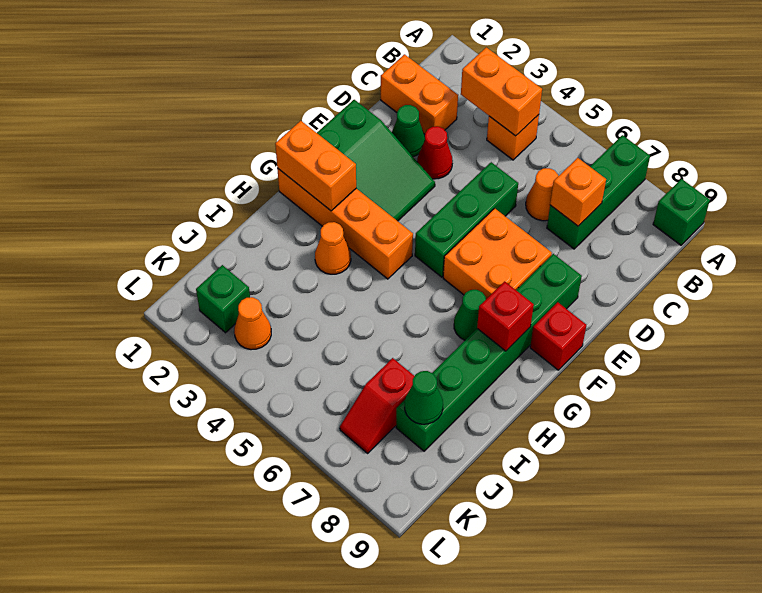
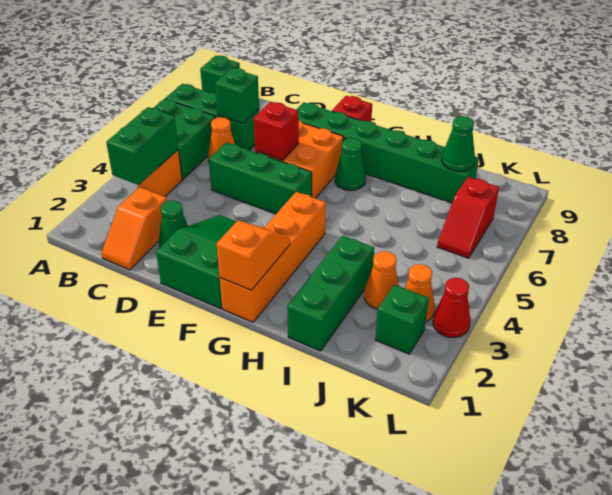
none -> green brick A5:B6 level 1
orange brick B3:B4 level 2 -> green brick B3:B4 level 2
orange brick C1:C2 level 1 -> orange slope C1:C2 level 1 top 2
orange brick C7 level 2 -> green brick C7 level 2
red cone D3 level 1 -> red cone L3 level 1
orange brick G1:G2 level 2 -> orange slope G1:G2 level 2 top 1
red brick G8 level 2 -> red brick E6 level 2
orange cone H3 level 1 -> orange cone J3 level 1
none -> green brick I1:I3 level 1
red slope J7:K7 level 1 top J -> red slope K6:K7 level 1 top 7

